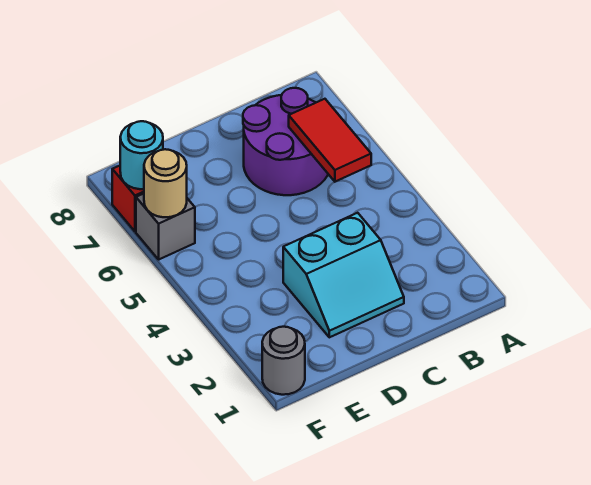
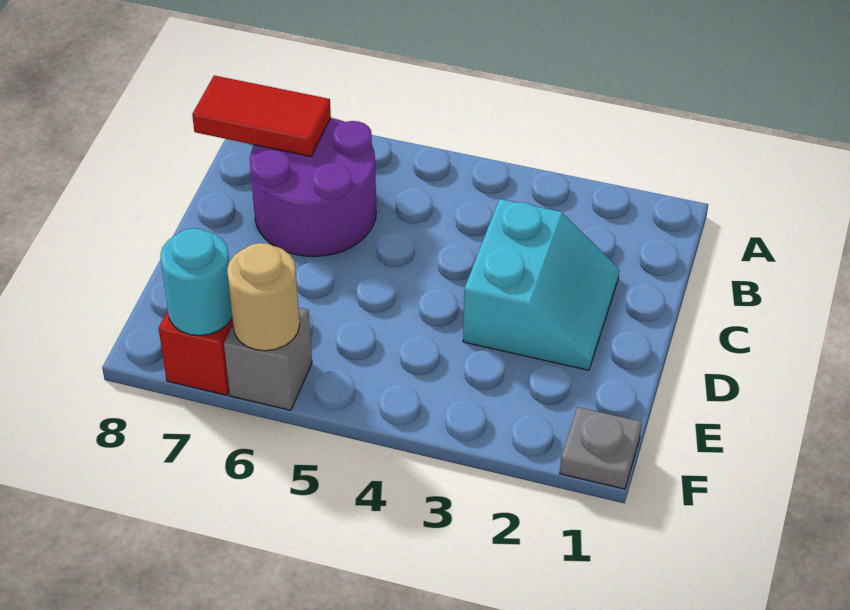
red tile B5:B6 level 2 -> red tile B7:B8 level 2
grey round brick F1 level 1 -> grey plate F1 level 1

